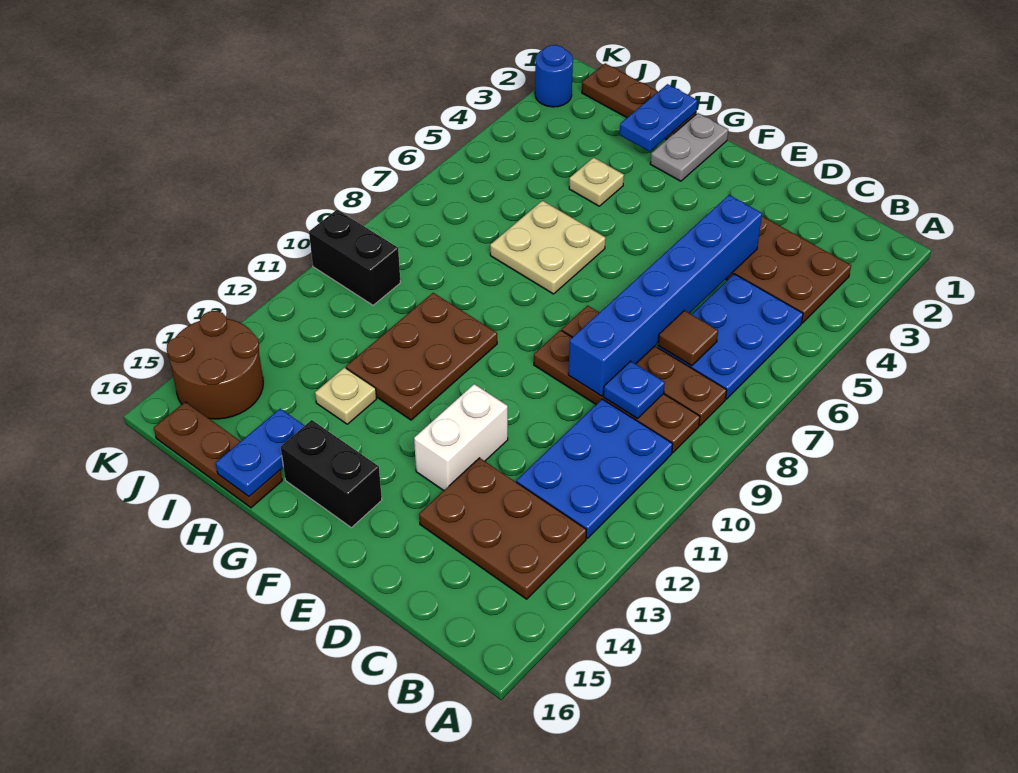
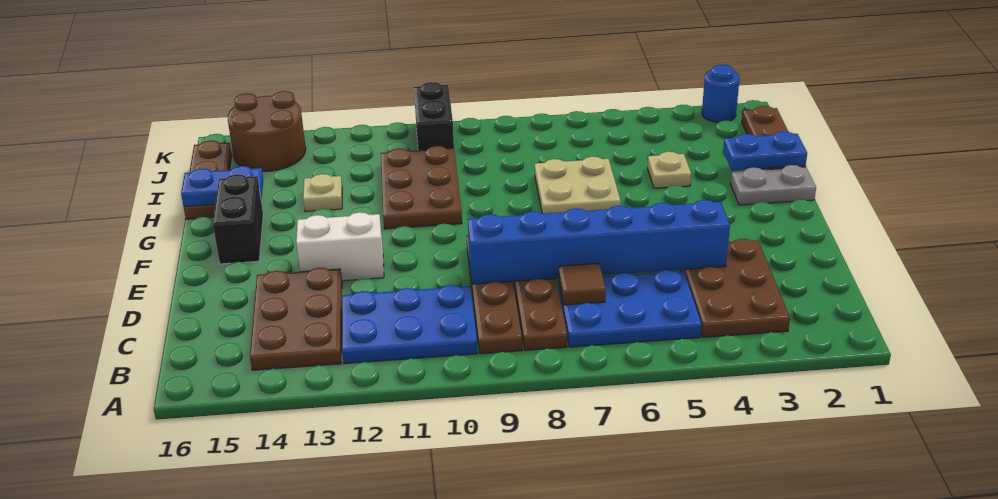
blue plate C9 level 2 -> none
brown plate G10:H12 level 1 -> brown plate G10:I11 level 1

